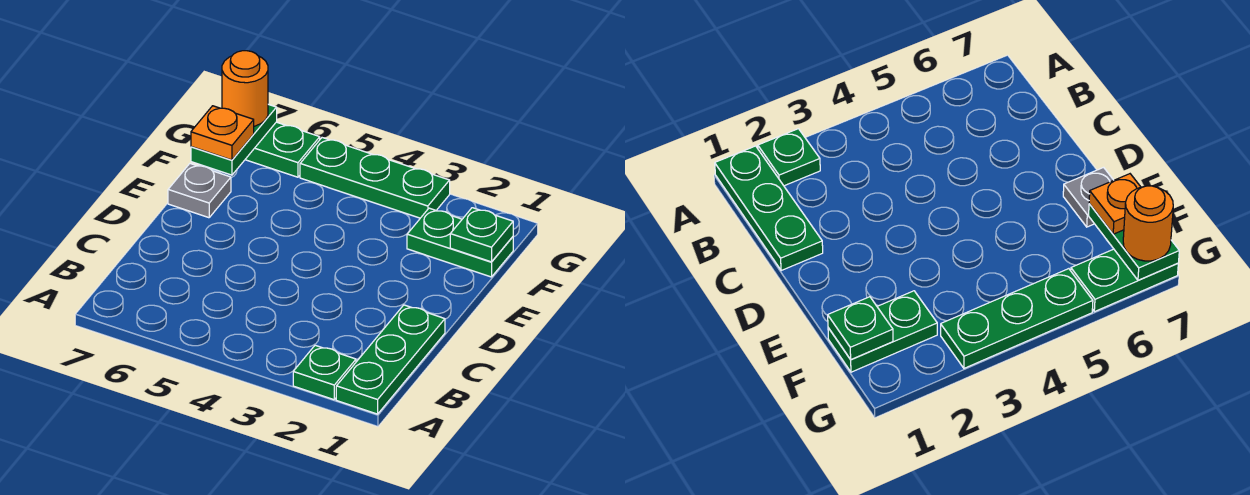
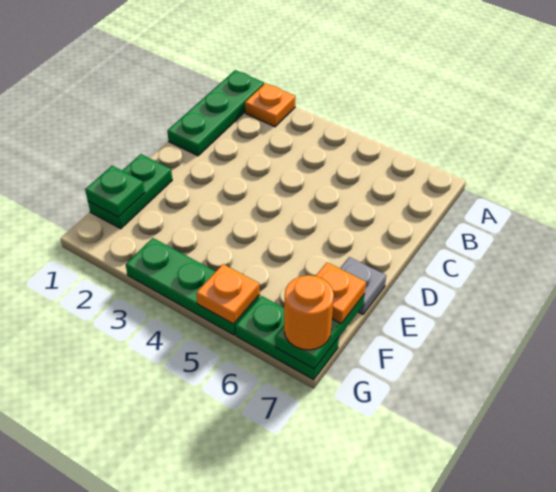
green plate A2 level 1 -> orange plate A2 level 1
green plate F1:F2 level 1 -> green plate E1:F1 level 1
none -> orange plate G5 level 2

